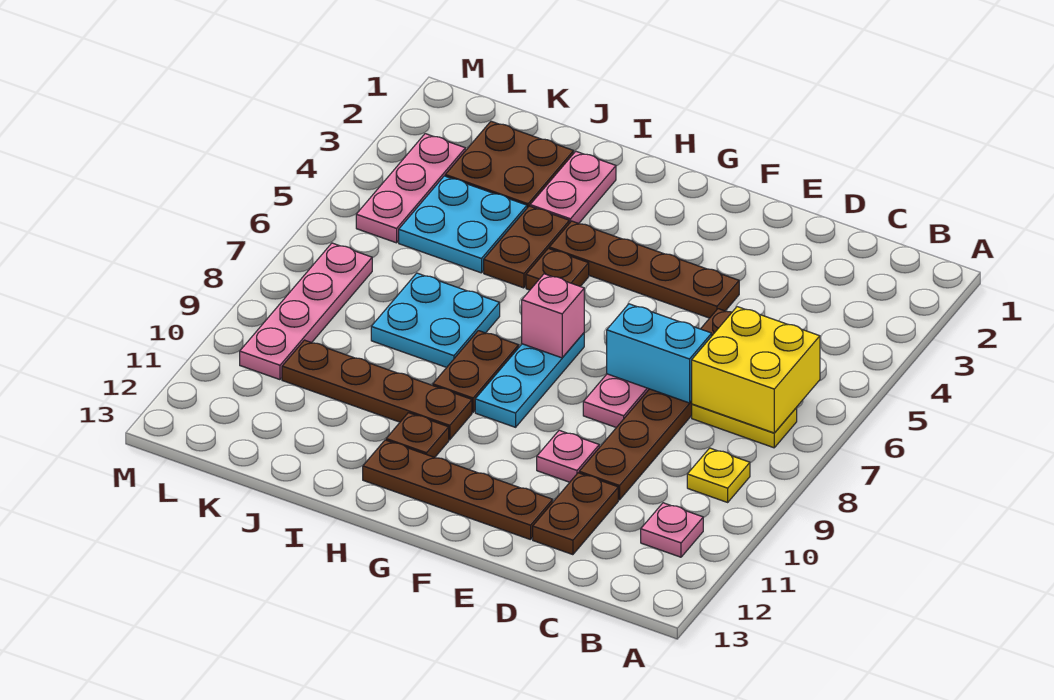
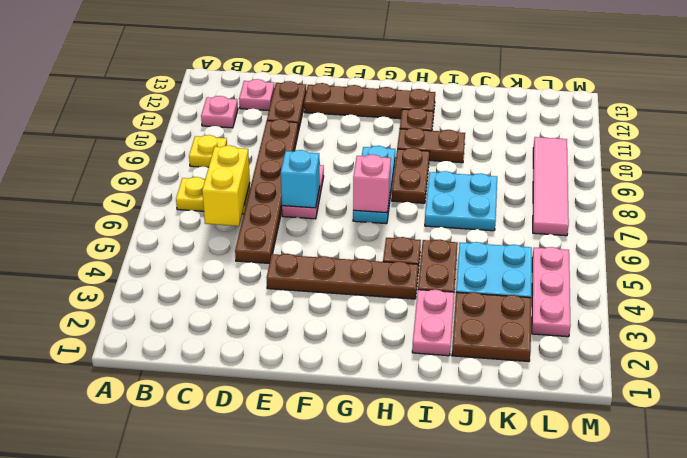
yellow brick B6:C7 level 2 -> yellow brick C6:C7 level 2
cyan brick D7:E7 level 2 -> cyan brick E7 level 2
pink plate E10 level 1 -> pink plate C12 level 1
brown plate H10:K10 level 1 -> brown plate H10:I10 level 1
pink plate L7:L10 level 1 -> pink tile L7:L10 level 1

